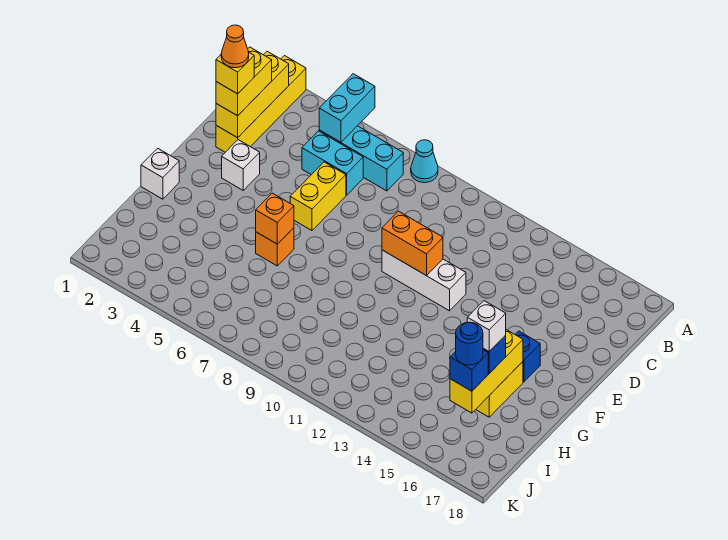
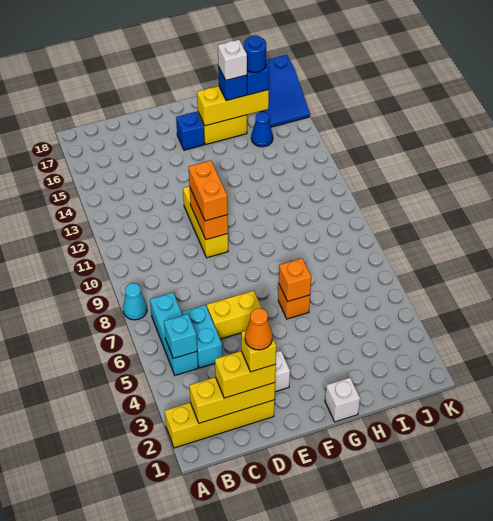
cyan brick A5:B5 level 2 -> cyan brick B5 level 2
white brick E10:E12 level 1 -> yellow brick E10:E12 level 1
none -> orange brick E10:E11 level 3
none -> blue cone I15 level 1
none -> blue slope J16:K18 level 1 top 18

